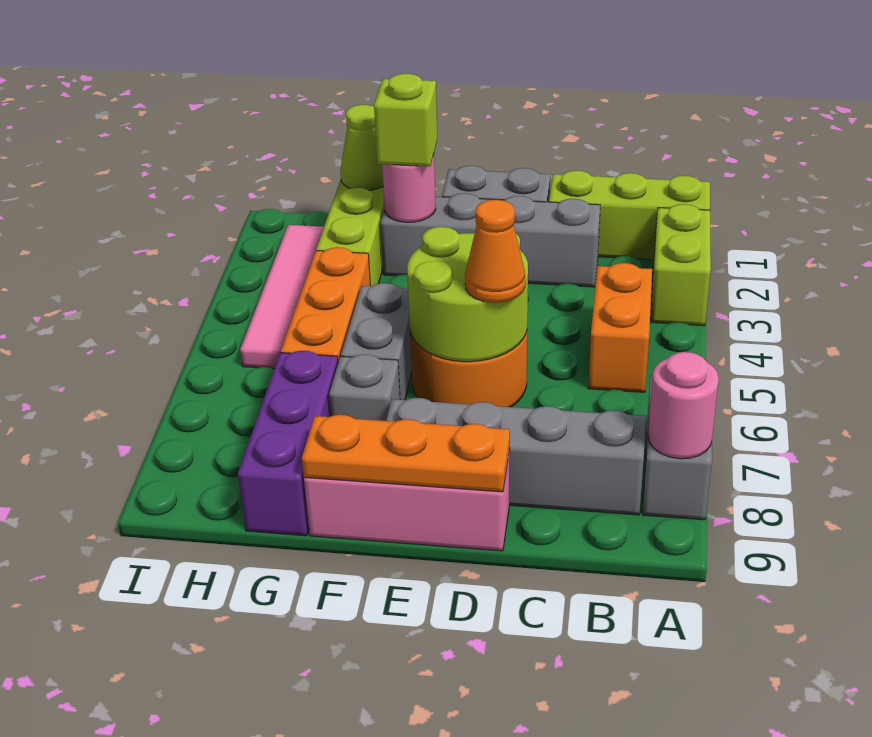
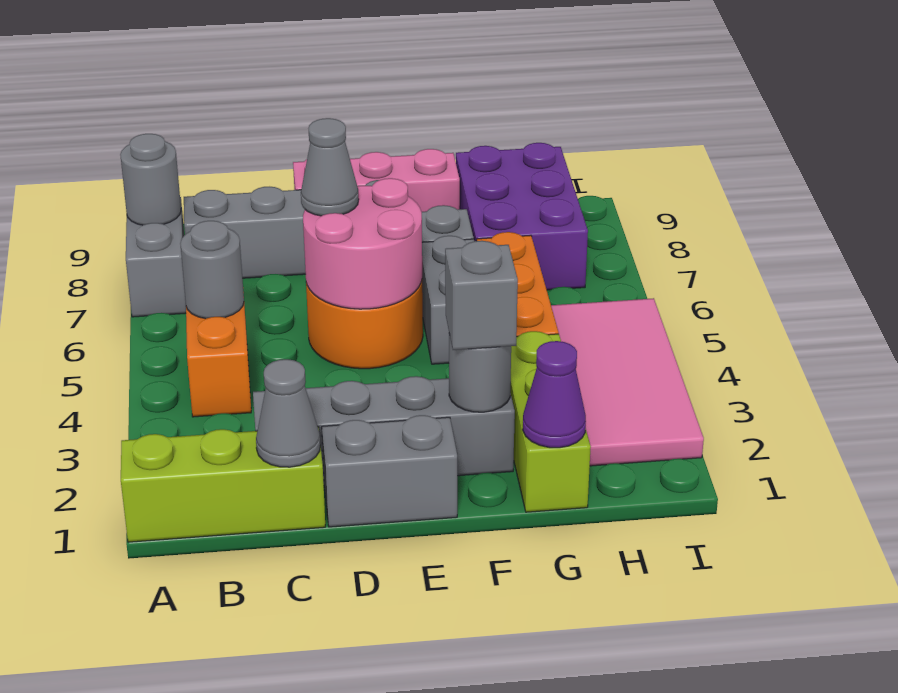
lime brick A2:A3 level 1 -> none
pink round brick A8 level 2 -> grey round brick A8 level 2
none -> grey round brick B5 level 2
none -> grey cone C1 level 2
lime round brick D5:E6 level 2 -> pink round brick D5:E6 level 2
orange cone D6 level 3 -> grey cone D6 level 3
orange plate D9:F9 level 2 -> none
pink round brick F2 level 2 -> grey round brick F2 level 2
lime brick F2 level 3 -> grey brick F2 level 3
lime cone G1 level 2 -> purple cone G1 level 2
purple brick G7:G9 level 1 -> purple brick G7:H9 level 1
pink tile H2:H5 level 1 -> pink tile H2:I5 level 1

